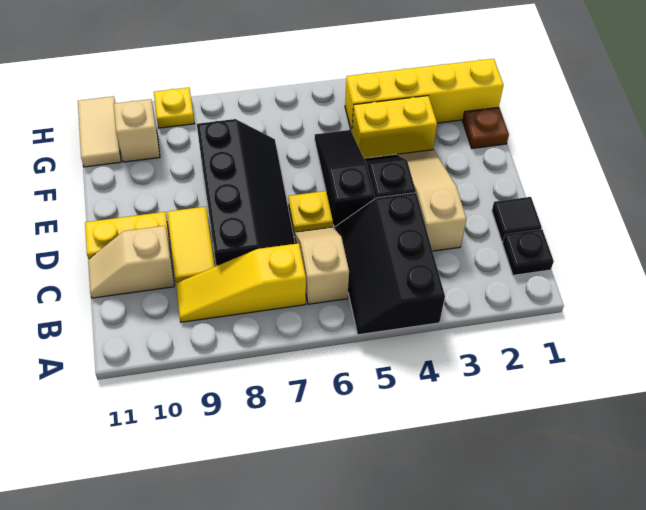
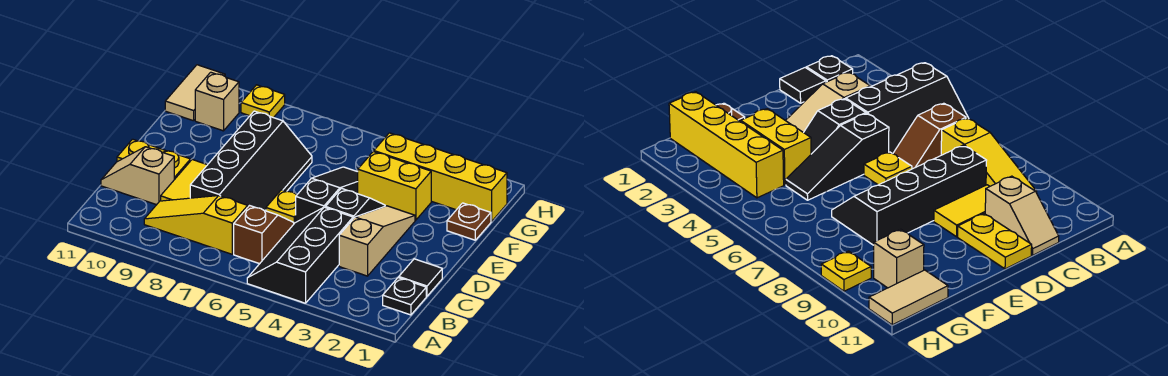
tan slope B6:C6 level 1 top B -> brown slope B6:C6 level 1 top B

